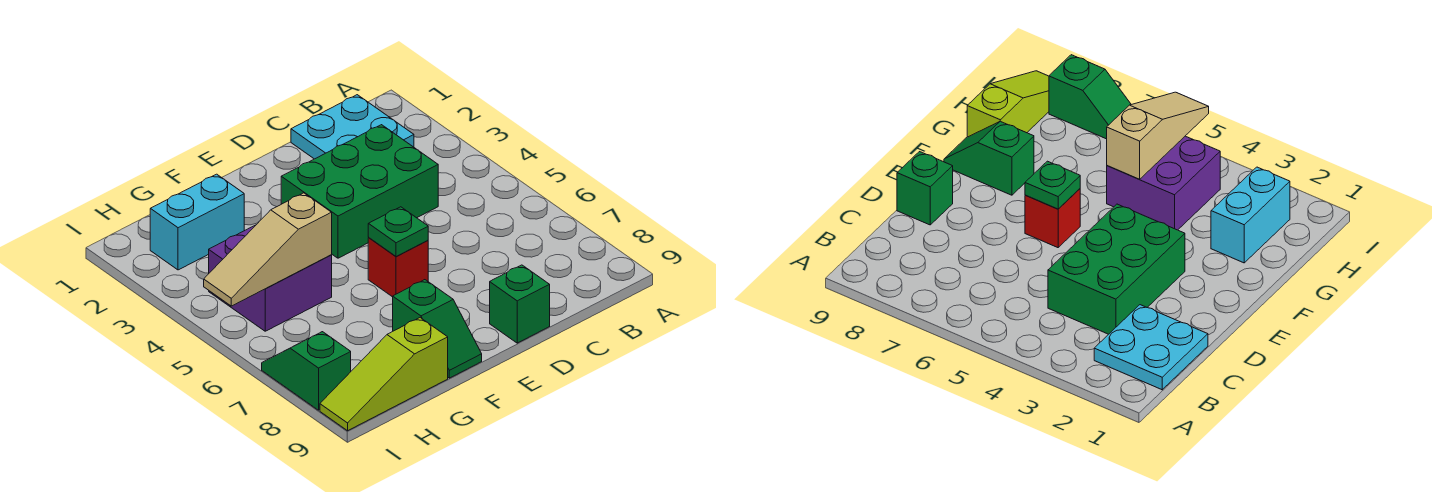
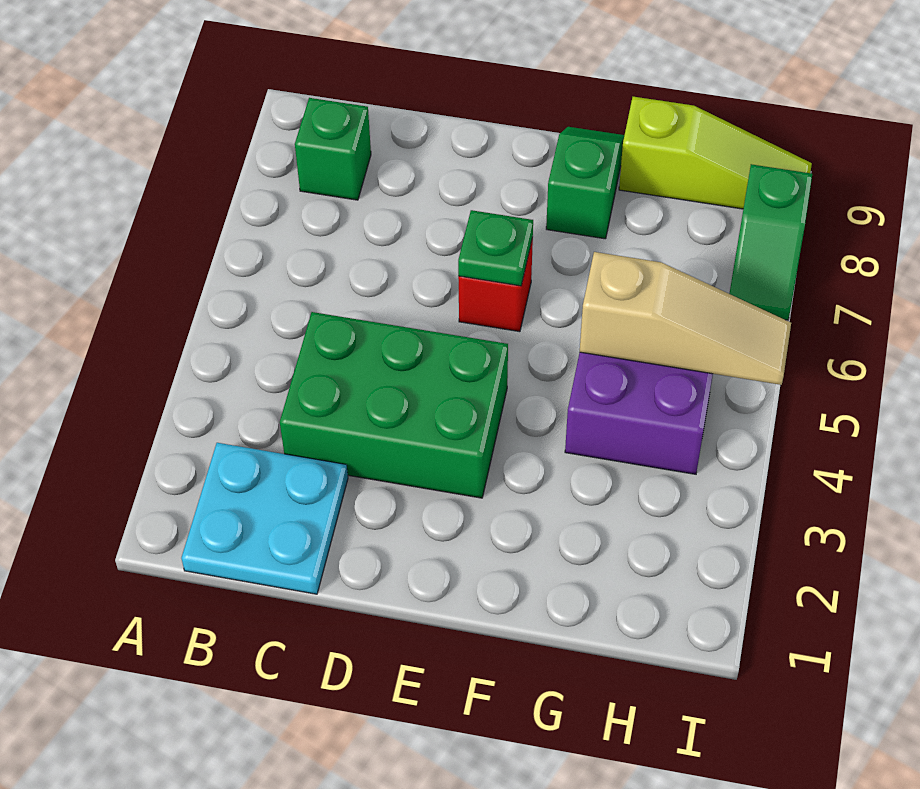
green brick D9 level 1 -> green brick B8 level 1
cyan brick G2:H2 level 1 -> none

